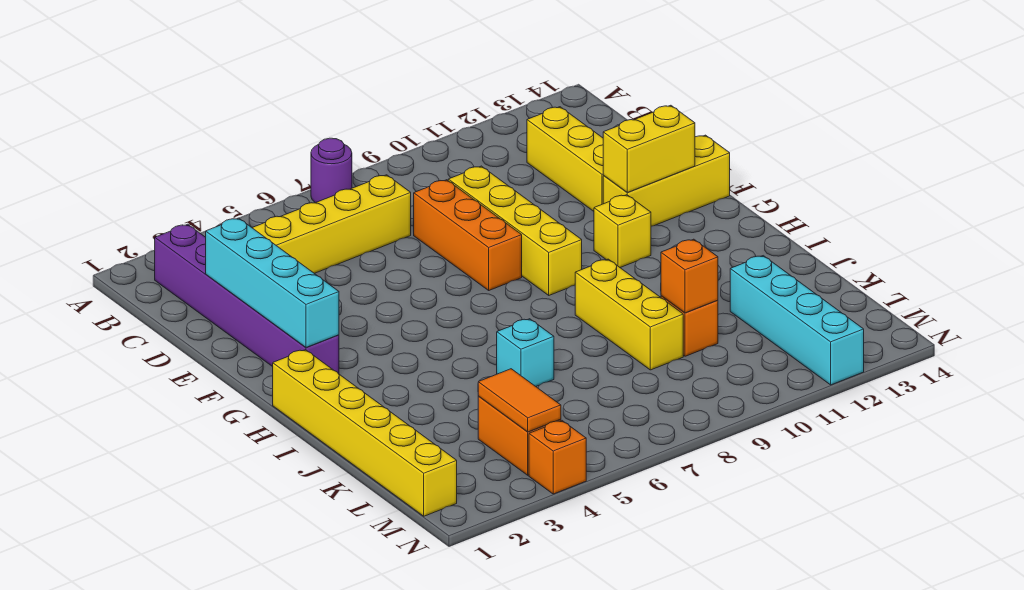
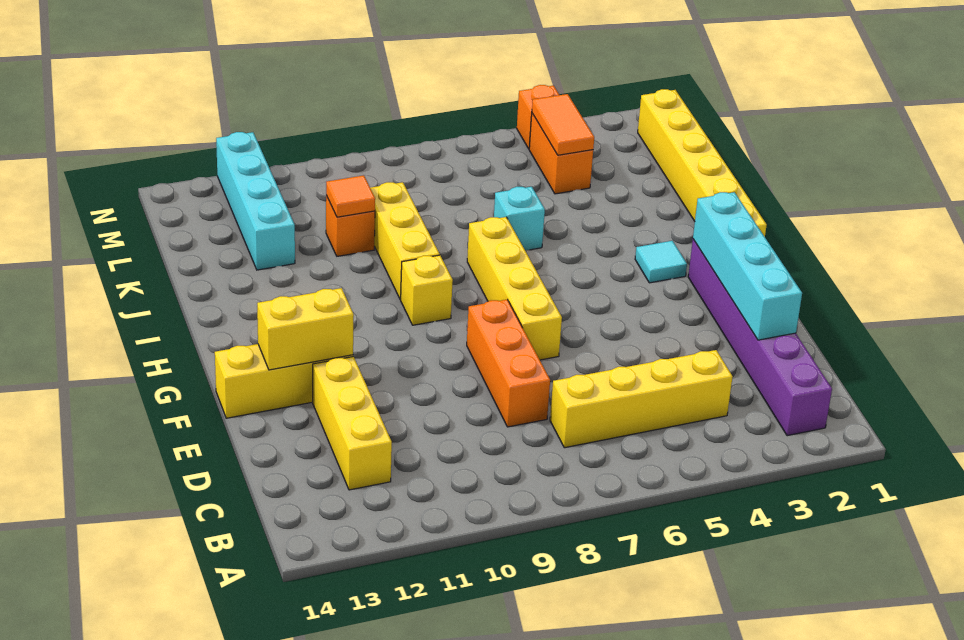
purple round brick A7 level 1 -> none
yellow brick D9:G9 level 1 -> yellow brick F7:I7 level 1
yellow brick G11 level 1 -> yellow brick H9 level 1
none -> cyan tile H3 level 1
orange brick K10 level 2 -> orange tile K10 level 2

